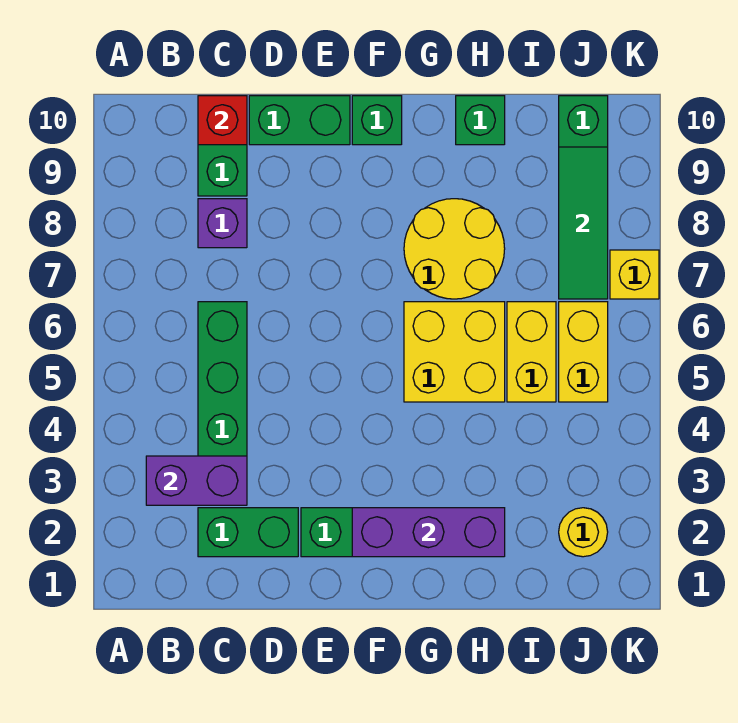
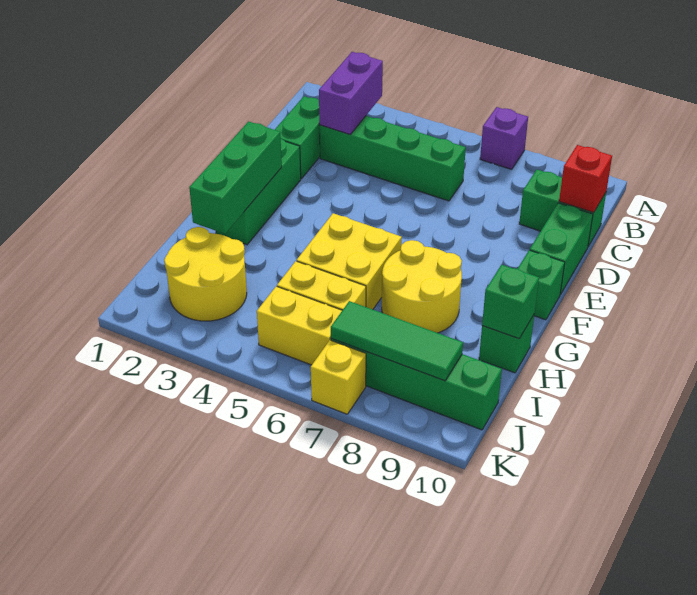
purple brick C8 level 1 -> purple brick A7 level 1
purple brick F2:H2 level 2 -> green brick F2:H2 level 2
none -> green brick H10 level 2
yellow round brick J2 level 1 -> yellow round brick I2:J3 level 1

